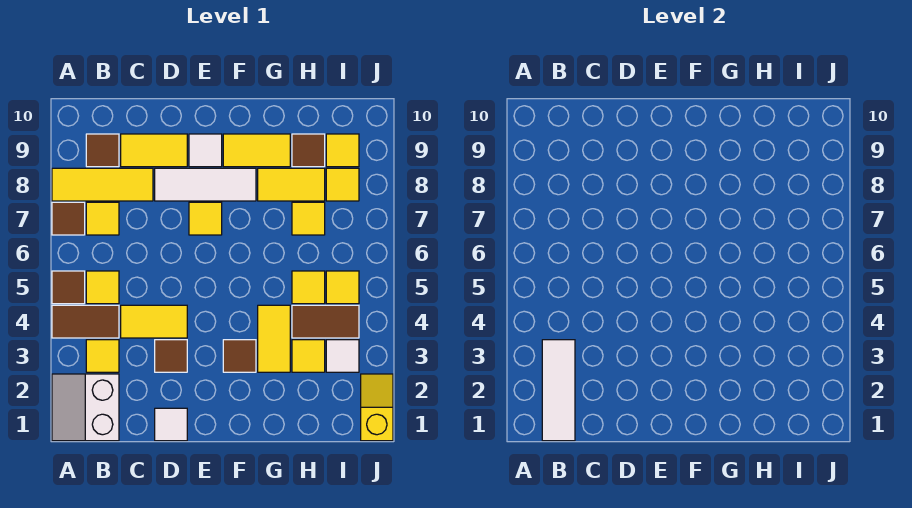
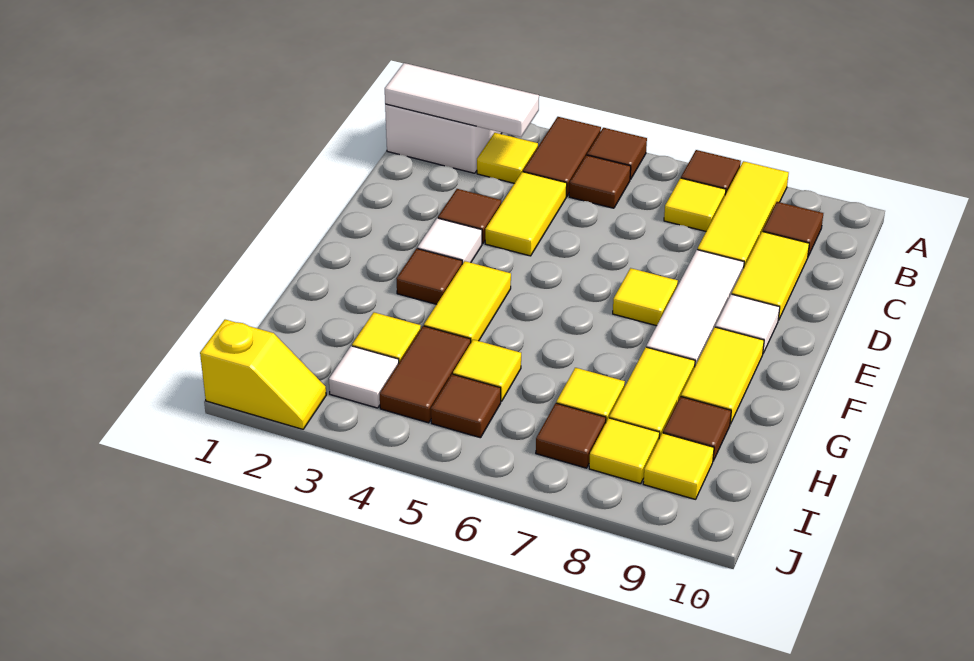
yellow tile B5 level 1 -> brown tile B5 level 1
white tile D1 level 1 -> white tile E3 level 1
yellow tile G3:G4 level 1 -> yellow tile F4:G4 level 1
yellow tile I5 level 1 -> brown tile I5 level 1
none -> brown tile I7 level 1

